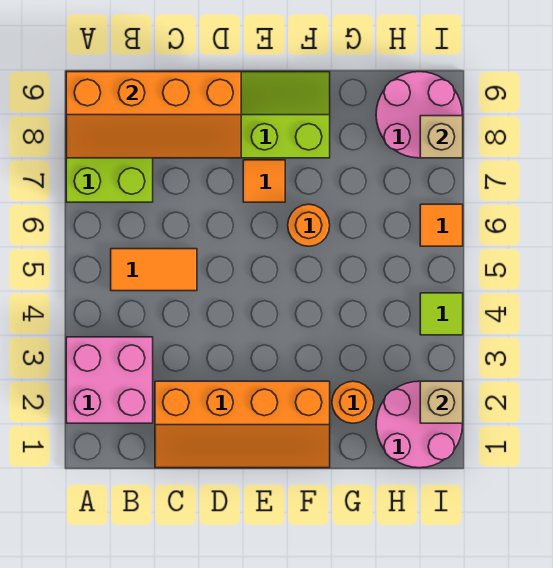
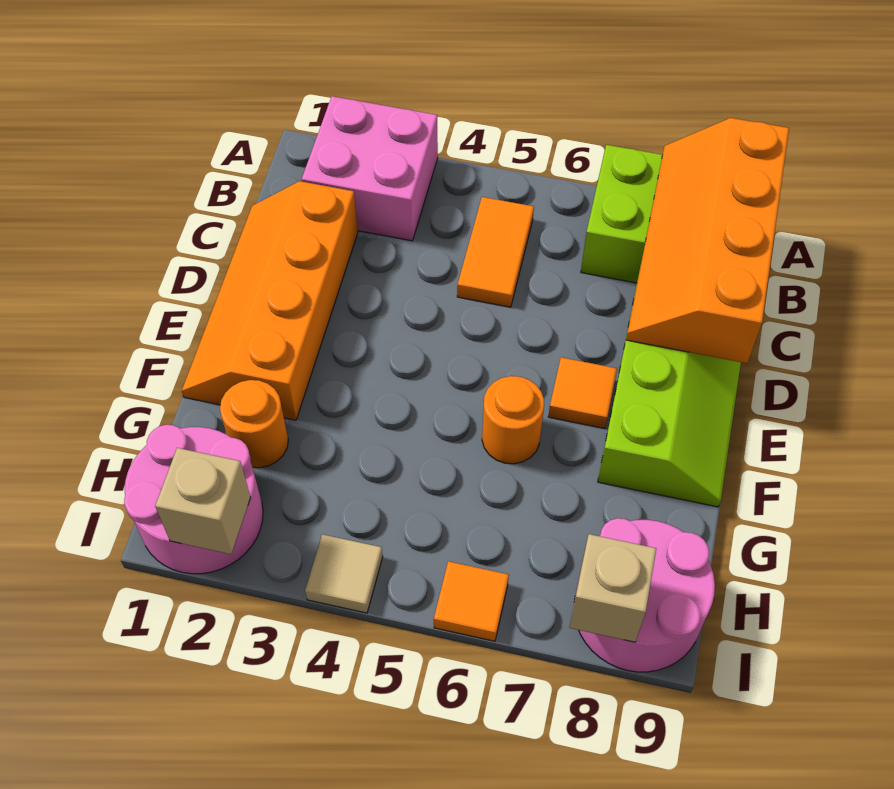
lime tile I4 level 1 -> tan tile I4 level 1

